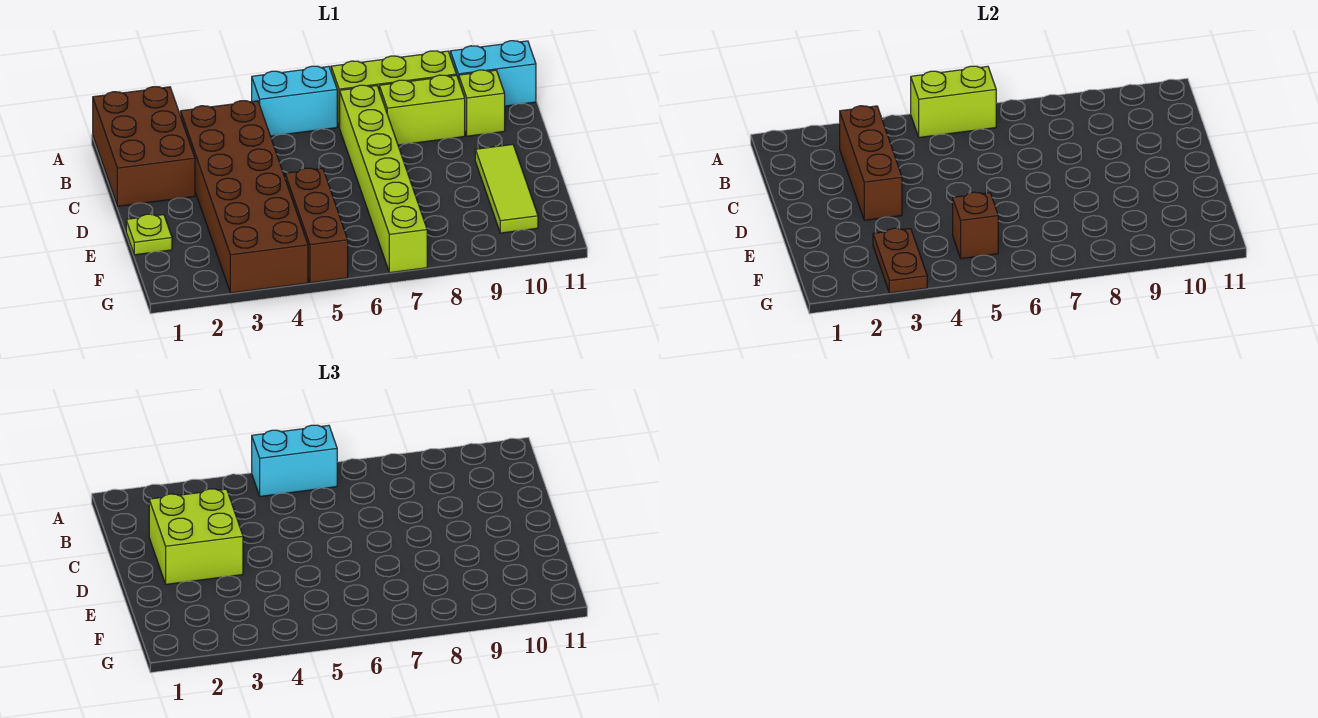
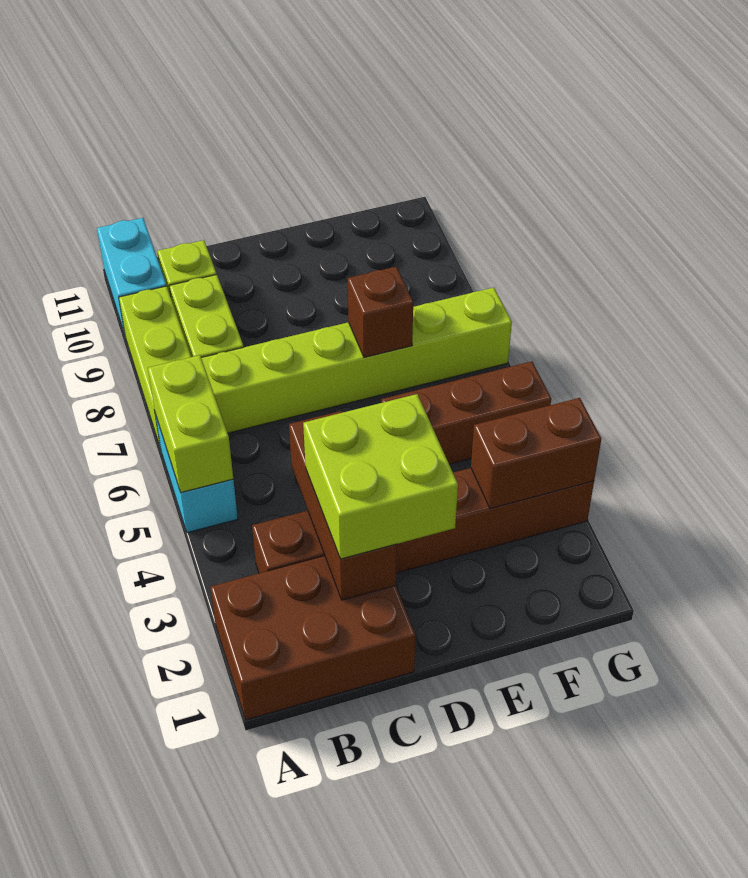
cyan brick A5:A6 level 3 -> none
brown brick B3:G4 level 1 -> brown brick B3:G3 level 1
brown brick B3:D3 level 2 -> brown brick C2:C4 level 2
lime tile D10:F10 level 1 -> none
lime plate E1 level 1 -> none
brown plate F3:G3 level 2 -> brown brick F3:G3 level 2
brown brick F5 level 2 -> brown brick E7 level 2

